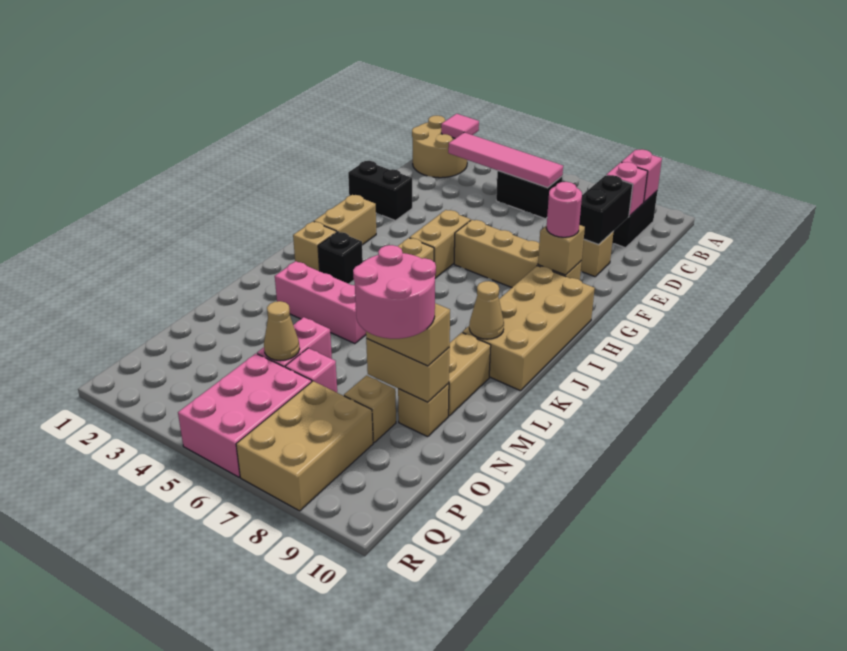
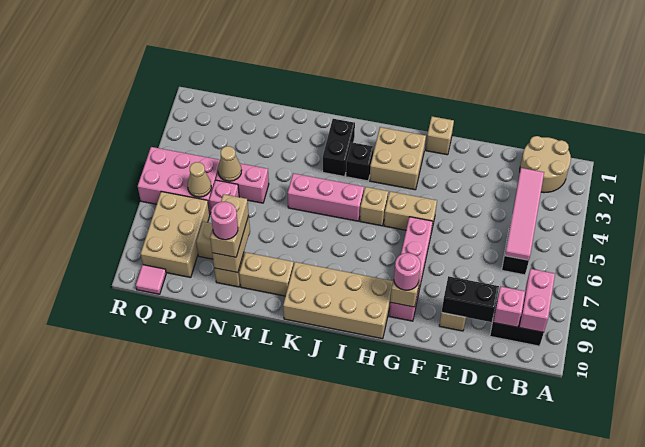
pink tile B2 level 2 -> pink tile Q10 level 1
pink brick B9 level 2 -> pink brick B8:B9 level 2
black brick F1:F2 level 1 -> black brick K2:K3 level 1
tan brick G6:G9 level 1 -> pink brick G6:G9 level 1
tan brick H2:I2 level 1 -> tan brick H2:I3 level 1
tan brick J2 level 1 -> tan brick G1 level 1
tan cone K9 level 2 -> tan cone P6 level 2
pink brick L3:L5 level 1 -> pink brick J5:L5 level 1
pink round brick N8:O9 level 4 -> pink round brick N9 level 4
tan brick P7:R8 level 1 -> tan brick P7:Q9 level 1

